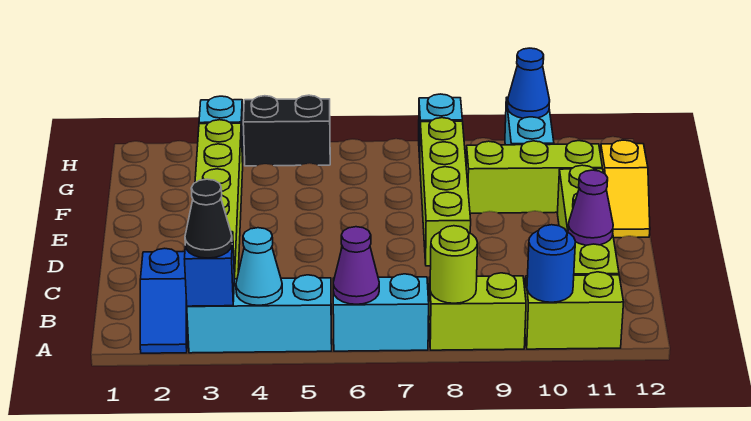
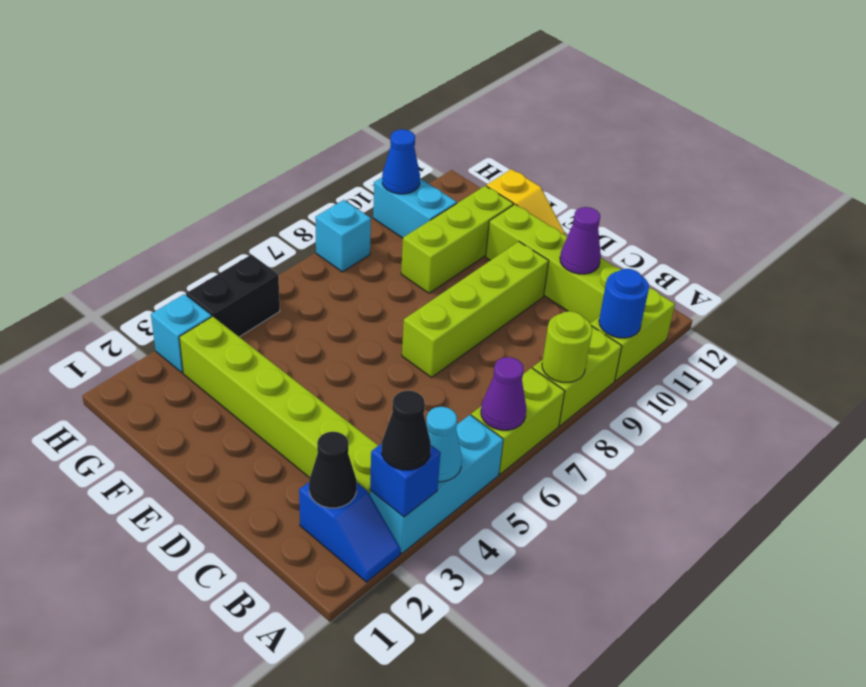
cyan brick A6:A7 level 1 -> lime brick A6:A7 level 1
none -> black cone B2 level 2
lime brick D8:G8 level 1 -> lime brick D7:D10 level 1

